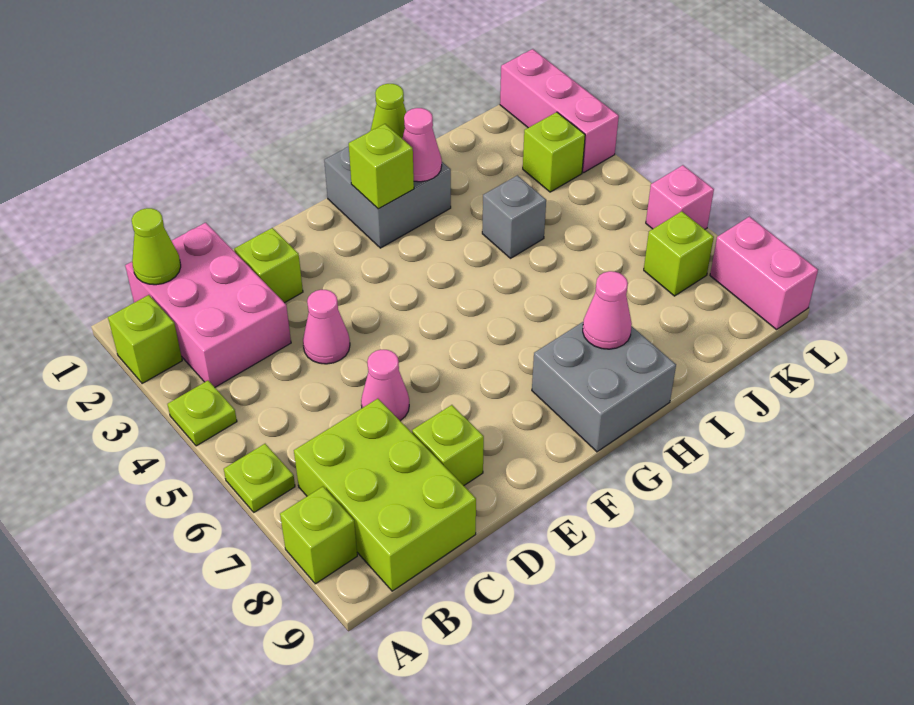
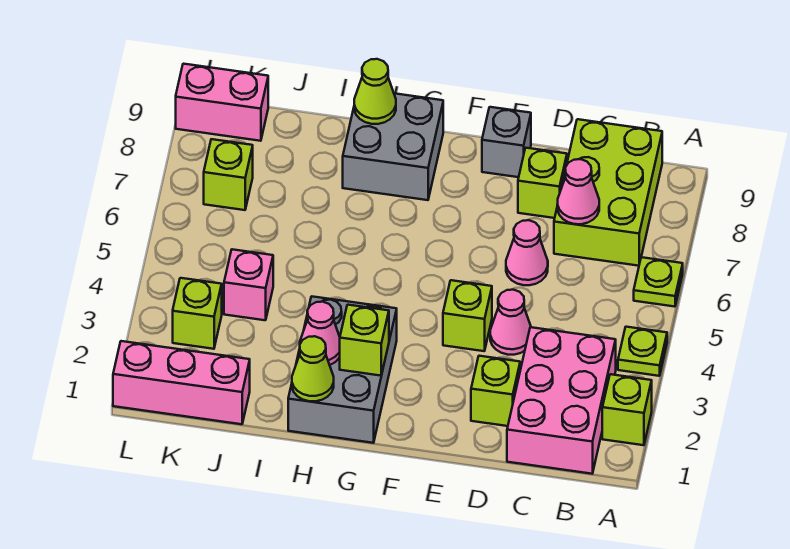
lime brick A8 level 1 -> lime brick E4 level 1
lime cone B1 level 2 -> lime cone H9 level 2
grey brick G1:H2 level 1 -> grey brick G1:H3 level 1
pink cone H8 level 2 -> pink cone C7 level 2
grey brick I4 level 1 -> grey brick E9 level 1
pink brick L1:L3 level 1 -> pink brick J1:L1 level 1
pink brick L6 level 1 -> pink brick J4 level 1
pink brick L8:L9 level 1 -> pink brick K9:L9 level 1

